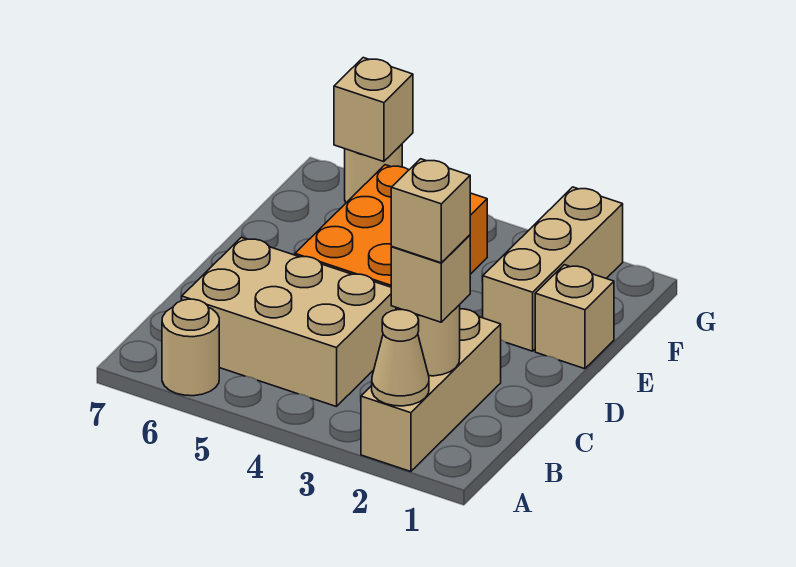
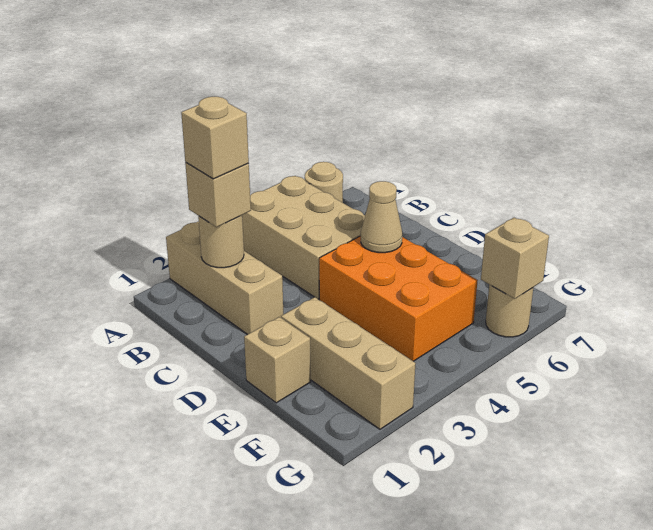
tan cone A2 level 2 -> tan cone D5 level 2
tan brick B4:C6 level 1 -> tan brick A4:C5 level 1

